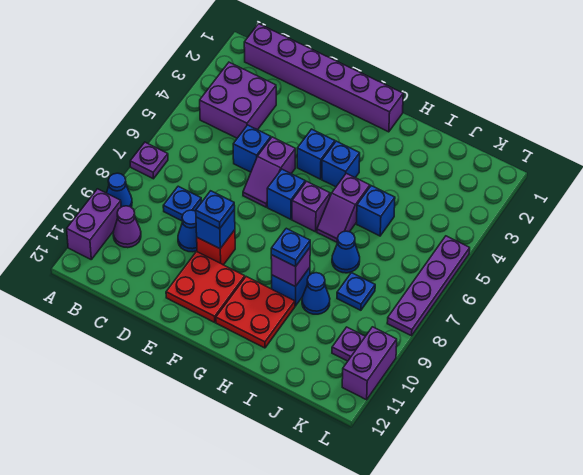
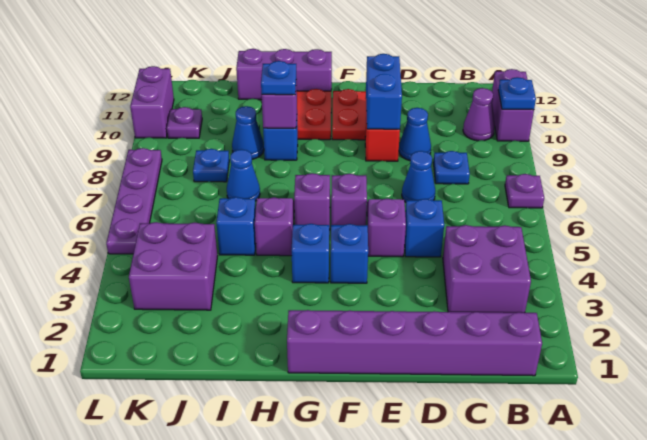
blue cone A9 level 1 -> blue cone D7 level 1
blue brick E9 level 2 -> blue brick E9:E10 level 2
blue plate E9 level 3 -> blue plate A10 level 2
blue brick F6 level 1 -> purple brick F6 level 1
none -> purple brick G12:I12 level 1
none -> purple brick J3:K4 level 1

